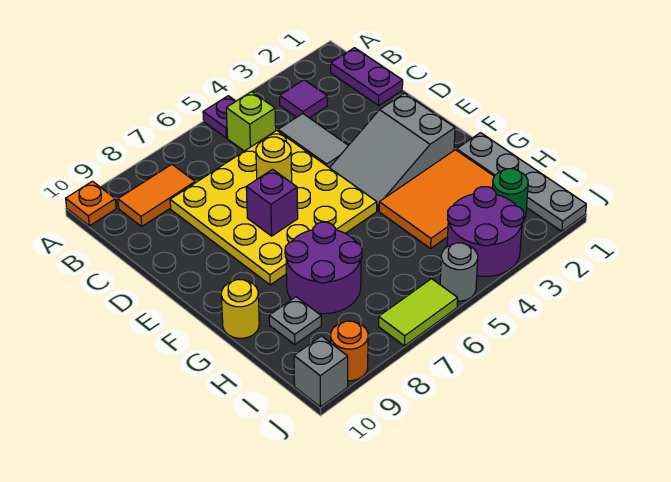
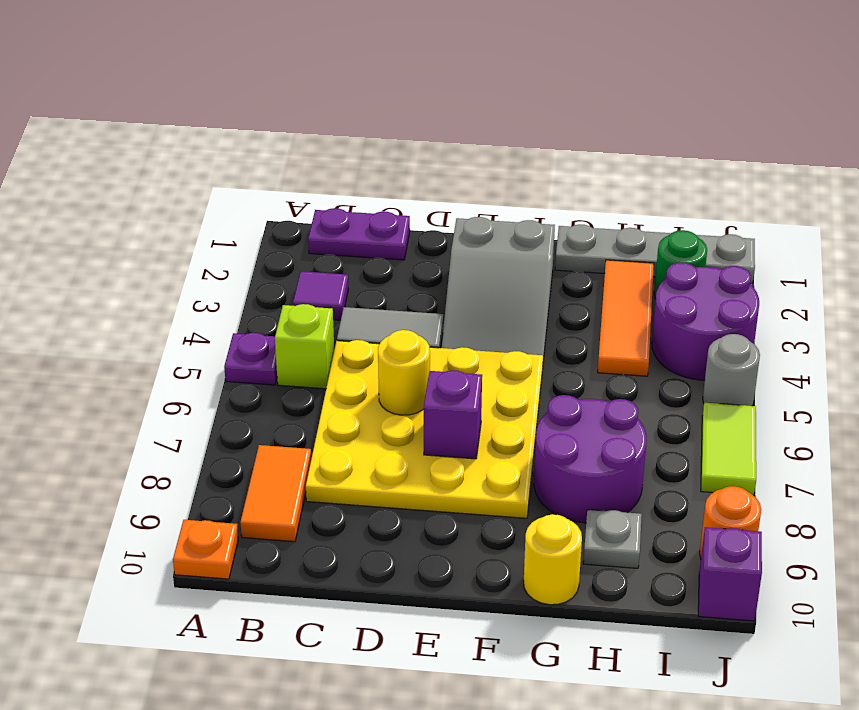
orange tile G2:H4 level 1 -> orange tile H2:H4 level 1
grey brick J10 level 1 -> purple brick J10 level 1

